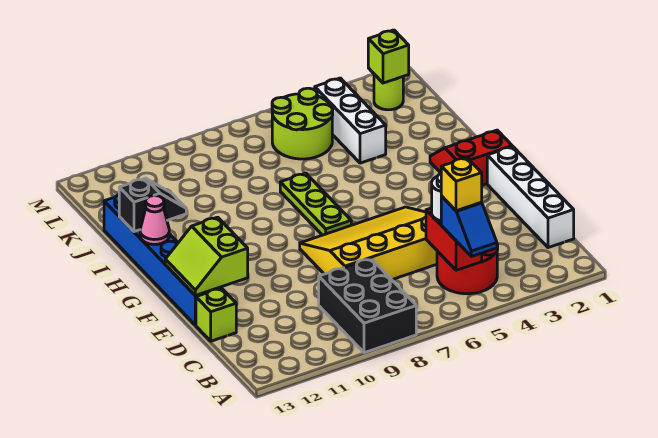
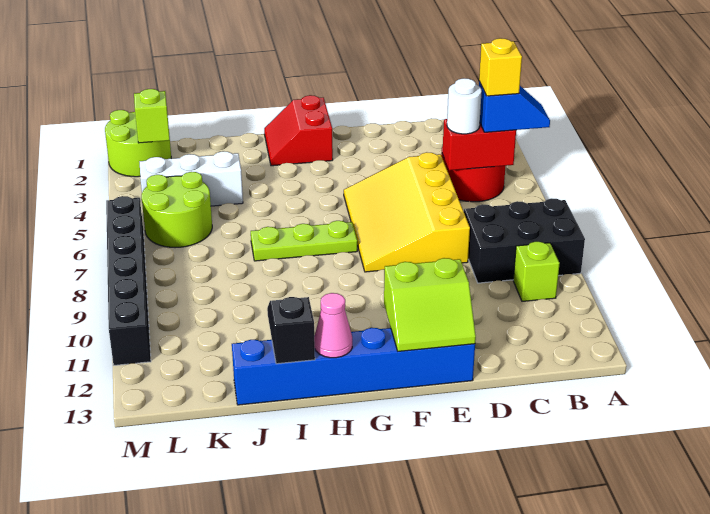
white brick C1:F1 level 1 -> none
lime brick D13 level 1 -> lime brick B10 level 1
lime round brick L2 level 1 -> lime round brick L1:M2 level 1
none -> black brick M6:M11 level 1

